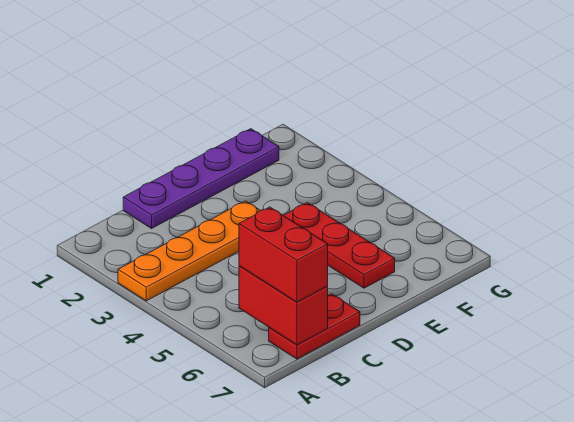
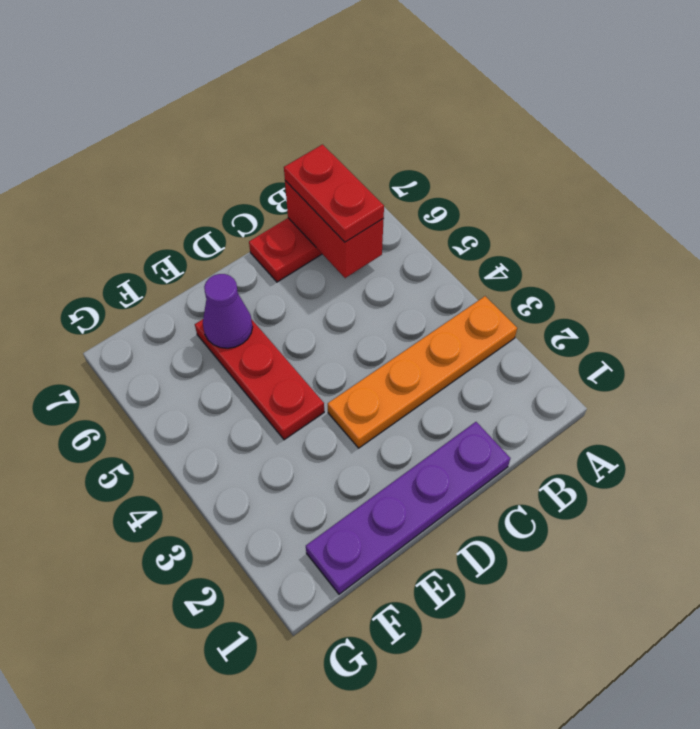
red brick B6:B7 level 3 -> red plate B6:B7 level 3
none -> purple cone E6 level 2

